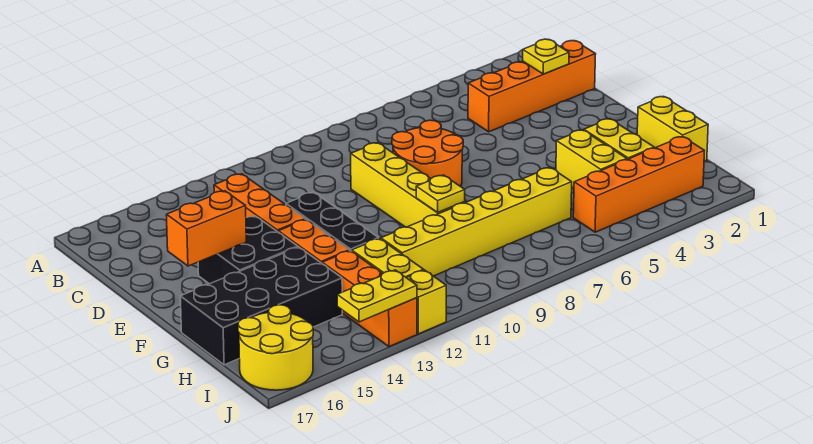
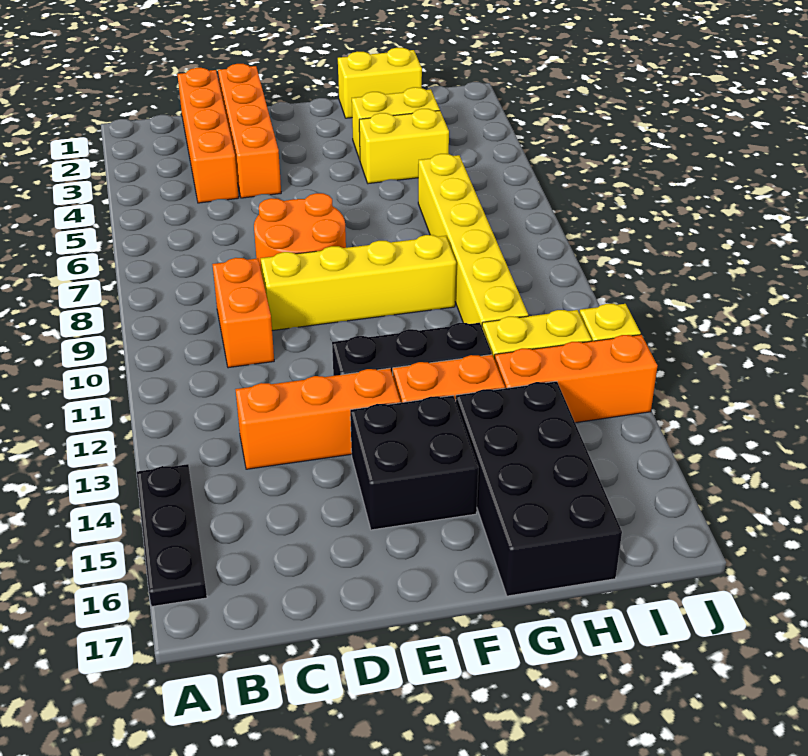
none -> black plate A14:A16 level 1
yellow plate C2 level 2 -> none
orange brick E15:E16 level 2 -> orange brick C9:C10 level 1
yellow plate G9 level 2 -> none
orange brick I2:I5 level 1 -> orange brick D1:D4 level 1
yellow round brick I16:J17 level 1 -> none
yellow plate J13:J14 level 2 -> none

